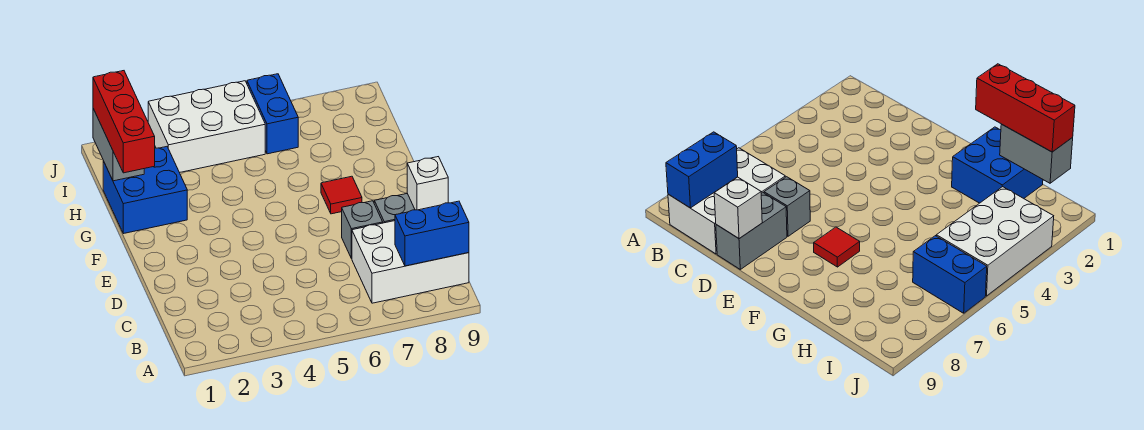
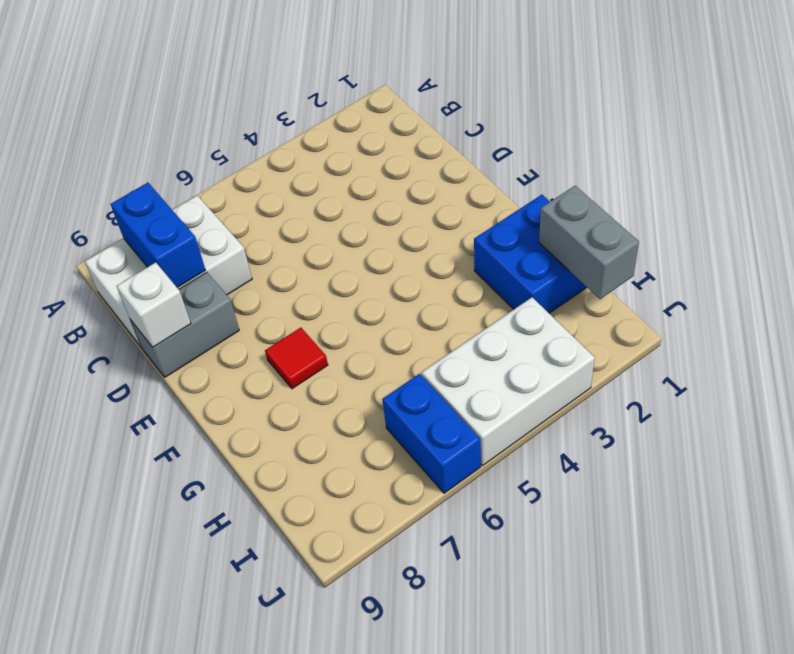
blue brick B8:B9 level 2 -> blue brick B8:C8 level 2
grey brick D7 level 1 -> none
red brick G1:I1 level 3 -> none

